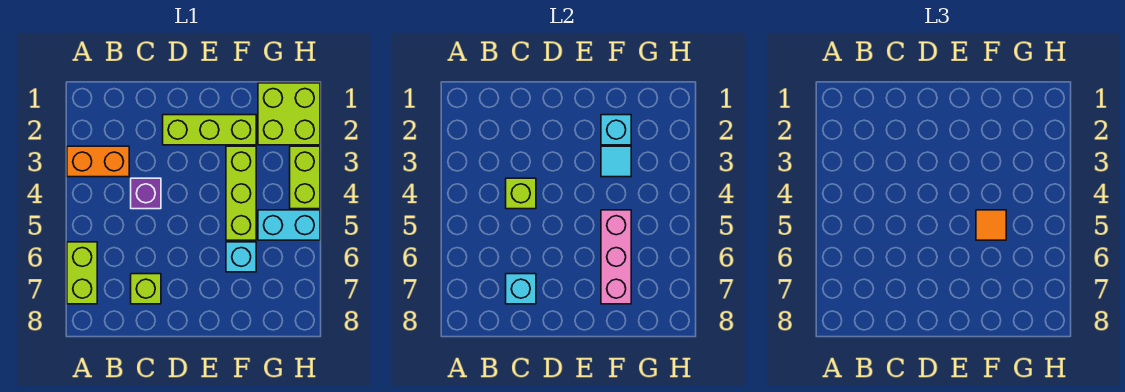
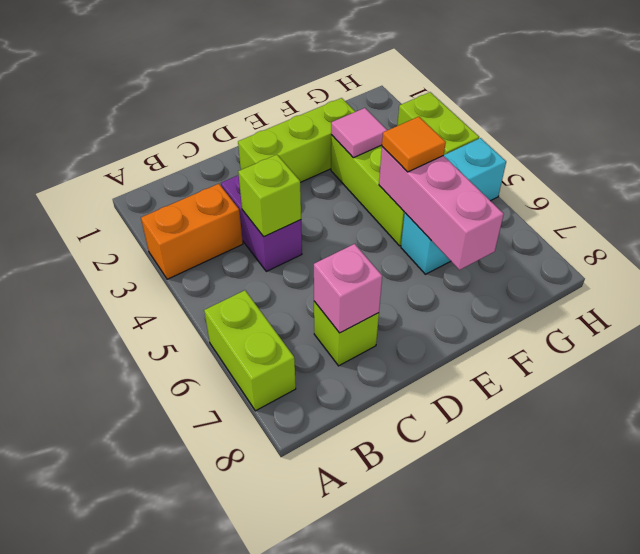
purple brick C4 level 1 -> purple brick C3:C4 level 1
cyan brick C7 level 2 -> pink brick C7 level 2
cyan brick F2 level 2 -> none
cyan tile F3 level 2 -> pink tile F3 level 2
lime brick G1:H2 level 1 -> none

